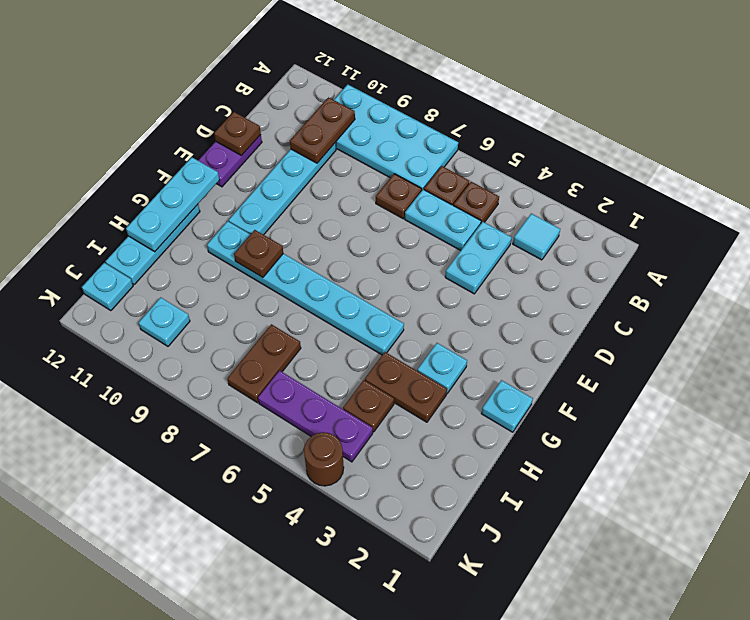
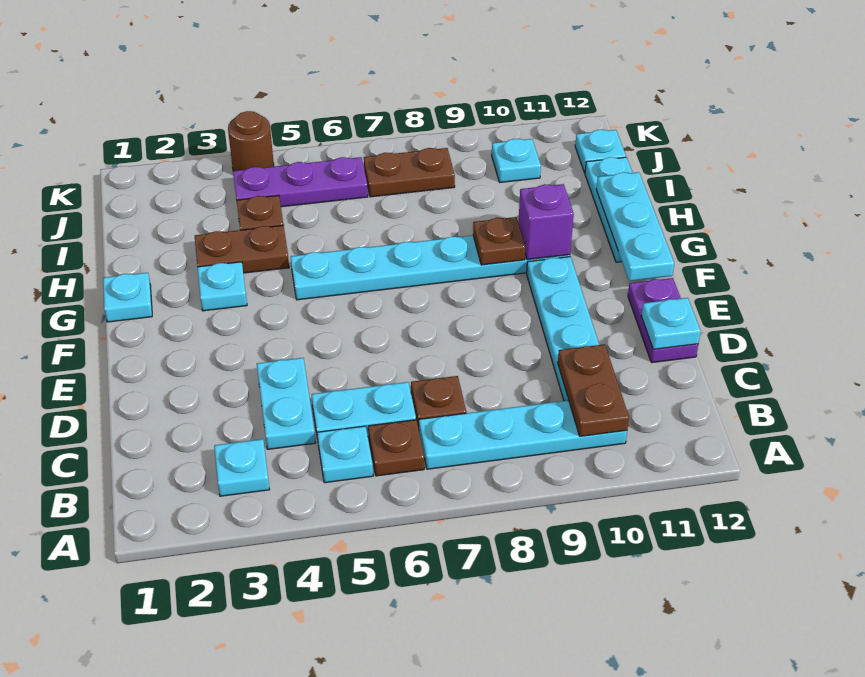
cyan plate A7:B10 level 1 -> cyan plate B7:B10 level 1
cyan tile B3 level 1 -> cyan plate B3 level 1
brown plate B5 level 1 -> cyan plate B5 level 1
brown plate D12 level 2 -> cyan plate D12 level 2
none -> purple brick G10 level 2
brown plate I7:J7 level 1 -> brown plate J7:J8 level 1

